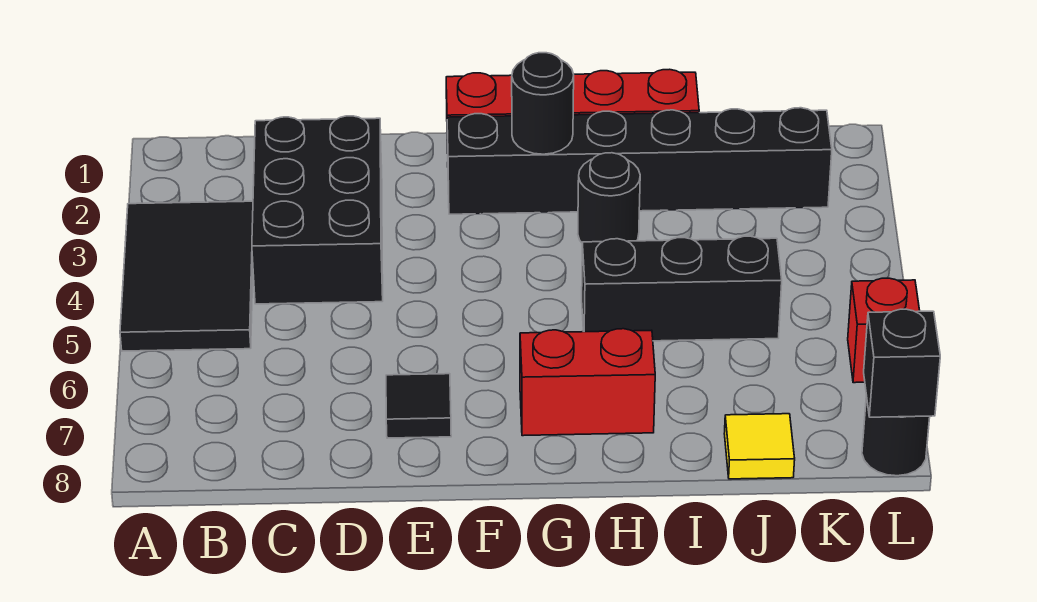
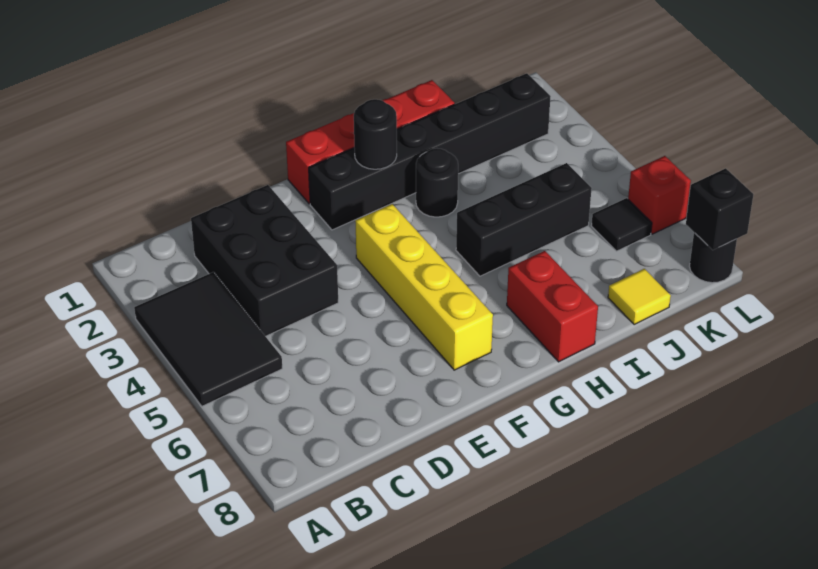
black tile E7 level 1 -> black tile K6 level 1
none -> yellow brick F4:F7 level 1
red brick G7:H7 level 1 -> red brick H7:H8 level 1

